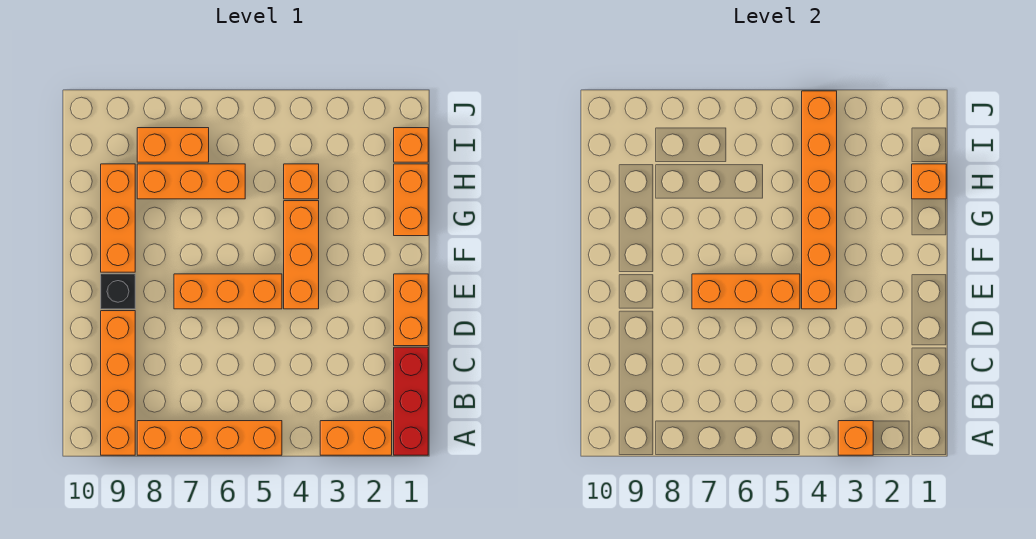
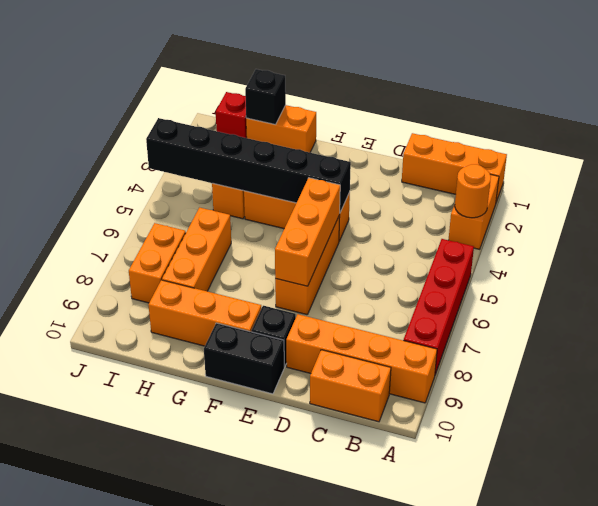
red brick A1:C1 level 1 -> orange brick A1:C1 level 1
orange brick A3 level 2 -> orange round brick A3 level 2
orange brick A5:A8 level 1 -> red brick A5:A8 level 1
orange brick D1:E1 level 1 -> orange brick B10:C10 level 1
orange brick E4:J4 level 2 -> black brick E4:J4 level 2
none -> black brick E10:F10 level 1
orange brick H1 level 2 -> black brick H1 level 2
orange brick I1 level 1 -> red brick I1 level 1

